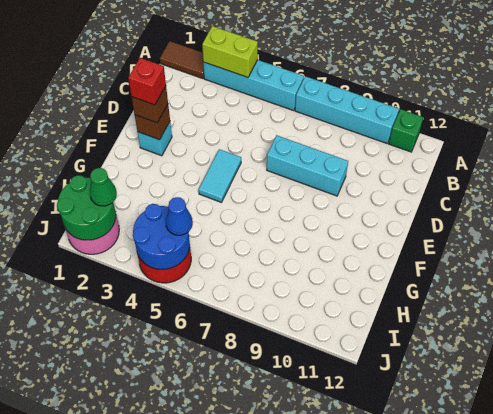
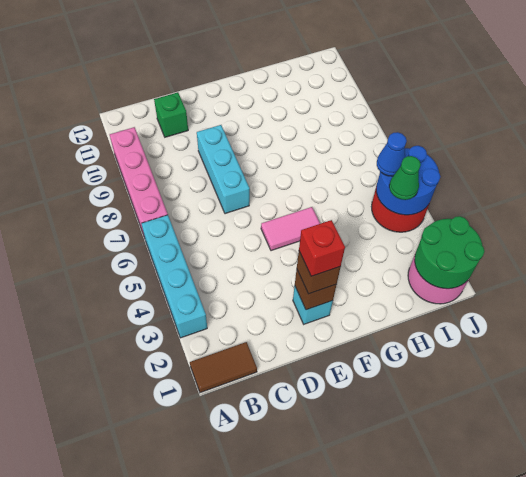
brown tile A1:A2 level 1 -> brown tile A1:B1 level 1
lime brick A3:A4 level 2 -> none
cyan brick A7:A10 level 1 -> pink brick A7:A10 level 1
green brick A11 level 1 -> green brick C11 level 1
cyan tile E5:F5 level 1 -> pink tile E5:F5 level 1
green cone I2 level 3 -> green cone I4 level 3

